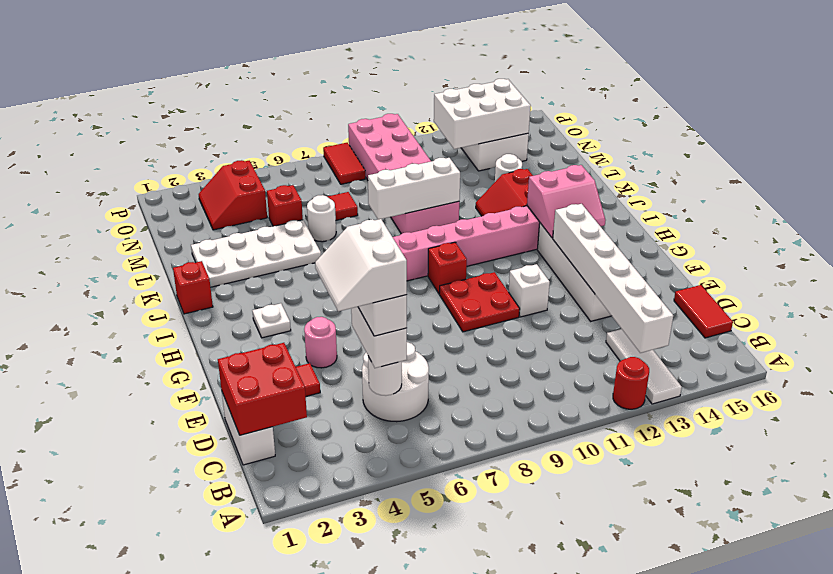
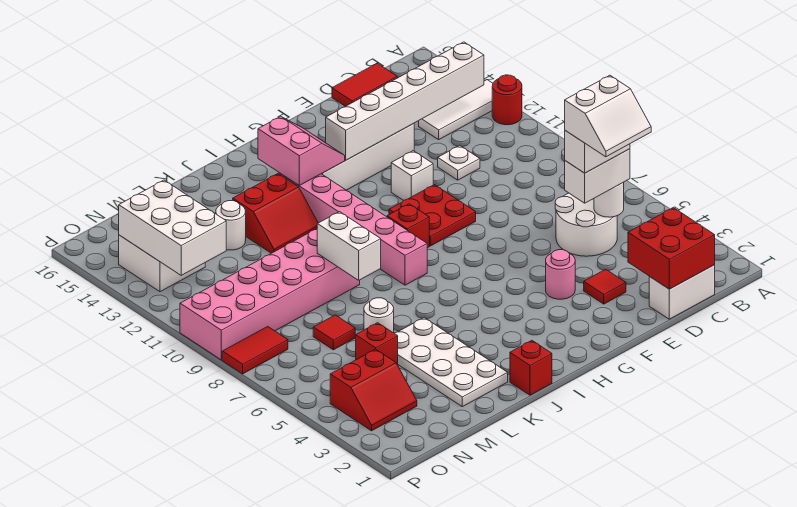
white plate H3 level 1 -> white plate D11 level 1
white brick K8:K10 level 2 -> white brick K8:K9 level 2

